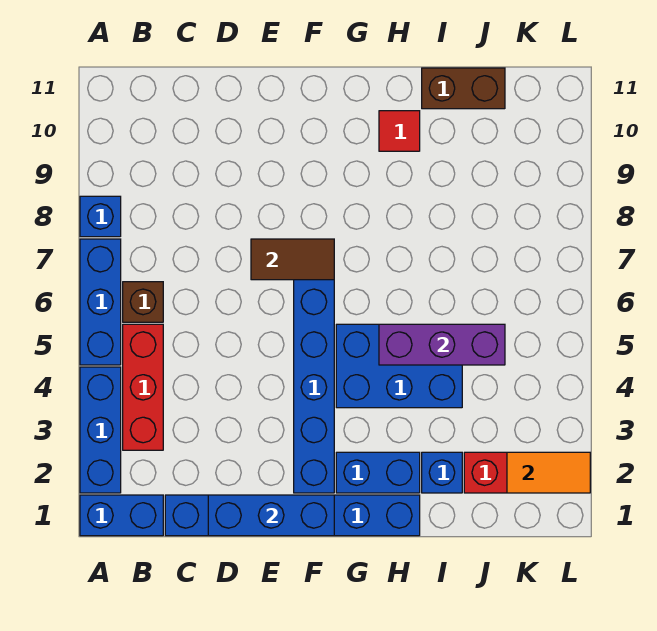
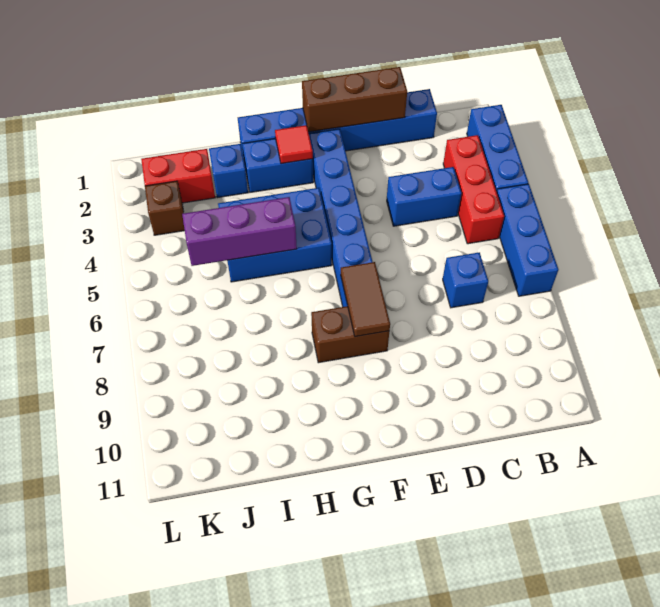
blue brick A1:B1 level 1 -> blue brick C4:D4 level 1
blue brick A8 level 1 -> blue brick C7 level 1
brown brick B6 level 1 -> brown brick K3 level 1
blue brick D1:F1 level 2 -> brown brick D1:F1 level 2
brown tile E7:F7 level 2 -> brown tile F7:F8 level 2
red tile H10 level 1 -> red tile G2 level 2
brown brick I11:J11 level 1 -> brown brick F8:G8 level 1
orange tile K2:L2 level 2 -> none

